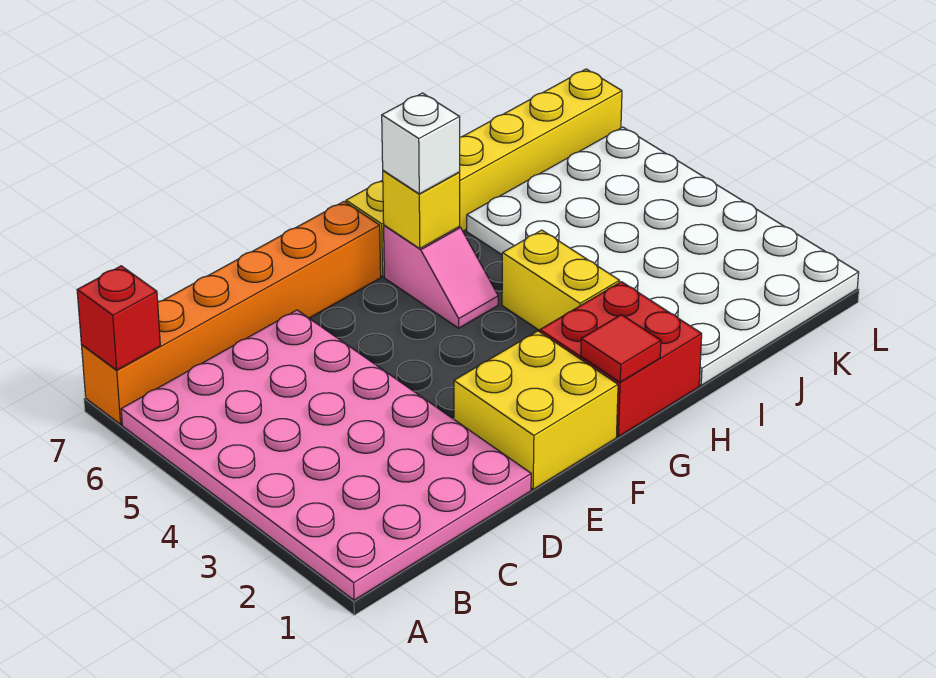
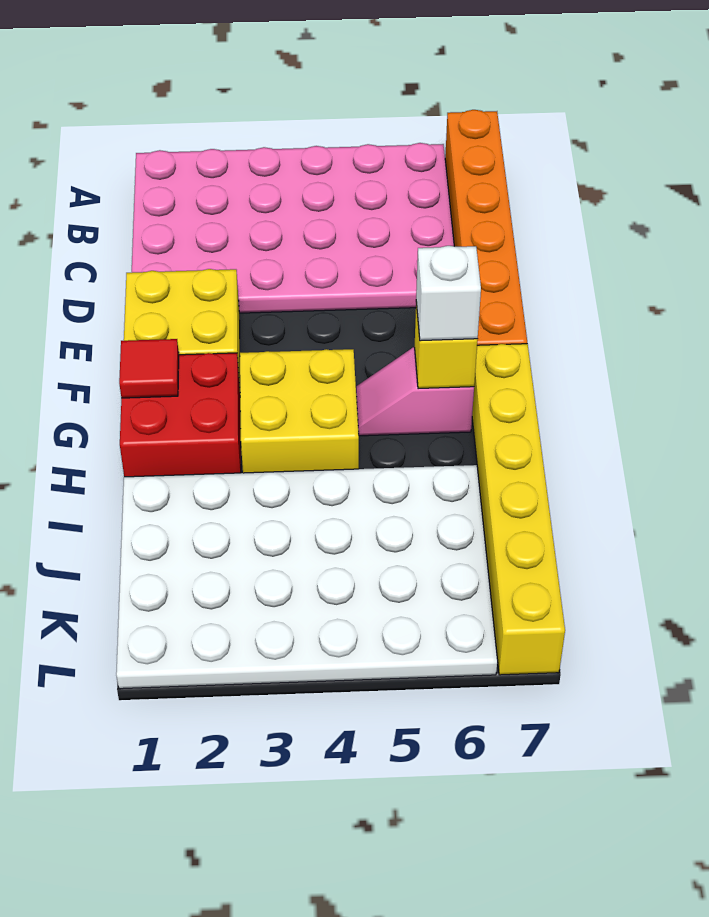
red brick A7 level 2 -> none
yellow brick H3:H4 level 1 -> yellow brick G3:H4 level 1

